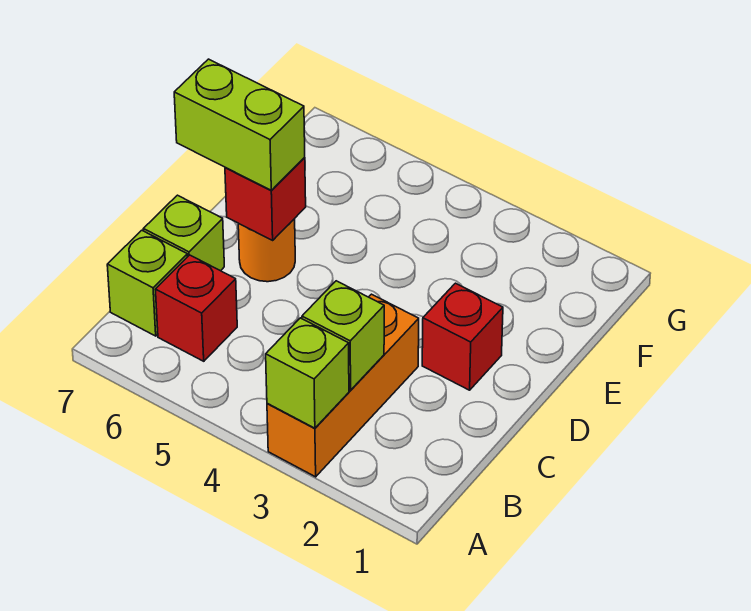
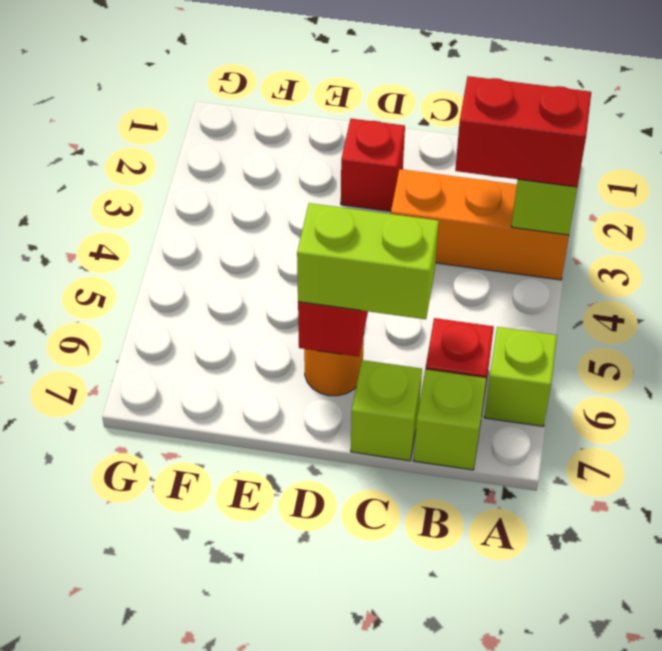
none -> red brick A3:B3 level 3
lime brick B3 level 2 -> lime brick A6 level 1
lime brick D6:D7 level 3 -> lime brick C6:D6 level 3

